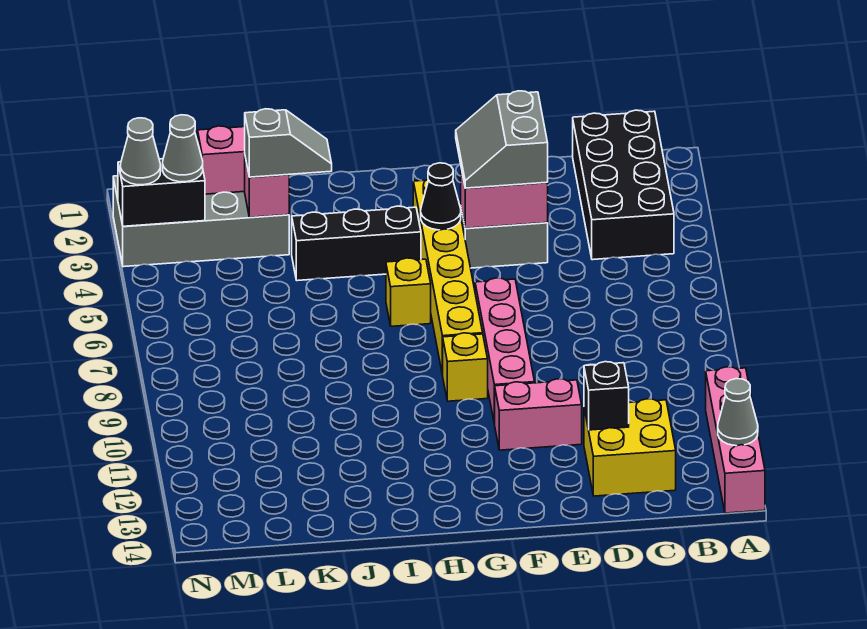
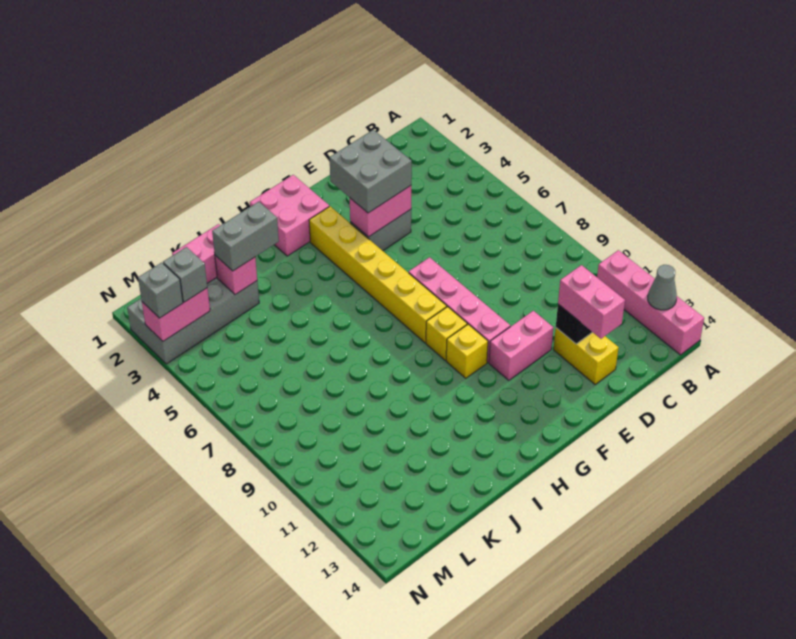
black brick B1:C4 level 1 -> none
yellow brick C12:D13 level 1 -> yellow brick D12:D13 level 1
none -> pink brick D12:D13 level 3
grey slope E3:F4 level 3 top E -> grey brick E3:F4 level 3
none -> pink brick G1:H2 level 1
black cone G4 level 2 -> none
black brick H4:J4 level 1 -> none
yellow brick H6 level 1 -> yellow brick G10 level 1
grey slope J3:K3 level 3 top K -> grey brick J3:K3 level 3
black brick M3:N3 level 2 -> pink brick M3:N3 level 2
grey cone M3 level 3 -> grey brick M3 level 3
grey cone N3 level 3 -> grey brick N3 level 3

